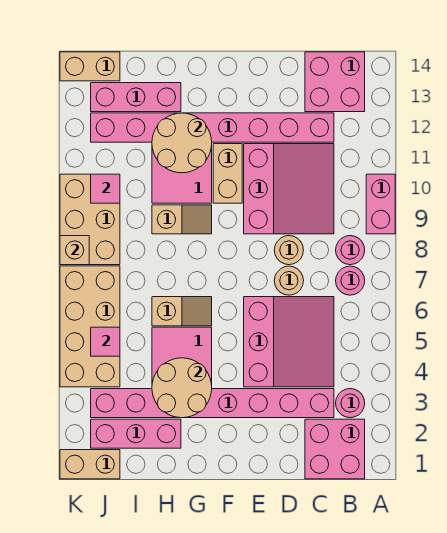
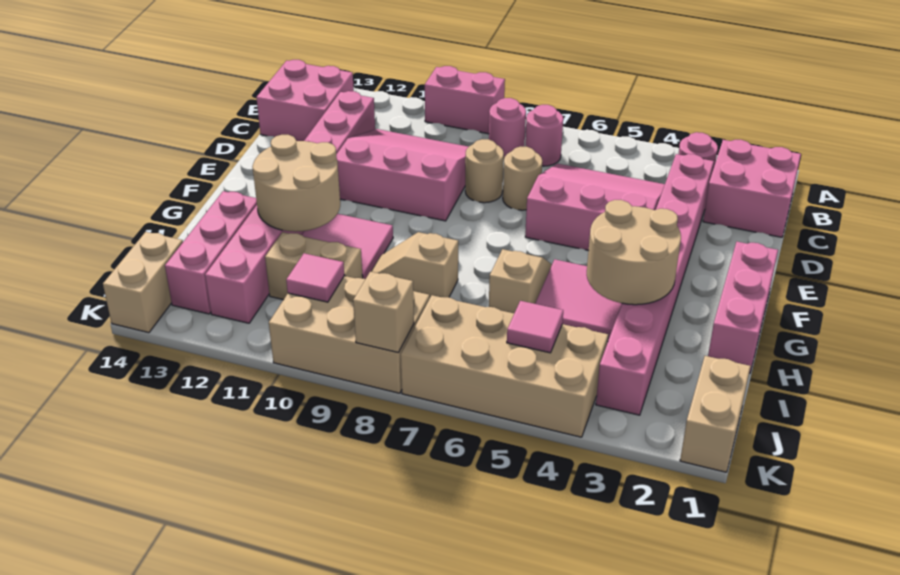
tan brick F10:F11 level 1 -> tan brick I10:I11 level 1
tan slope G9:H9 level 1 top H -> tan slope H8:H9 level 1 top 8
pink brick H2:J2 level 1 -> pink brick F1:H1 level 1

